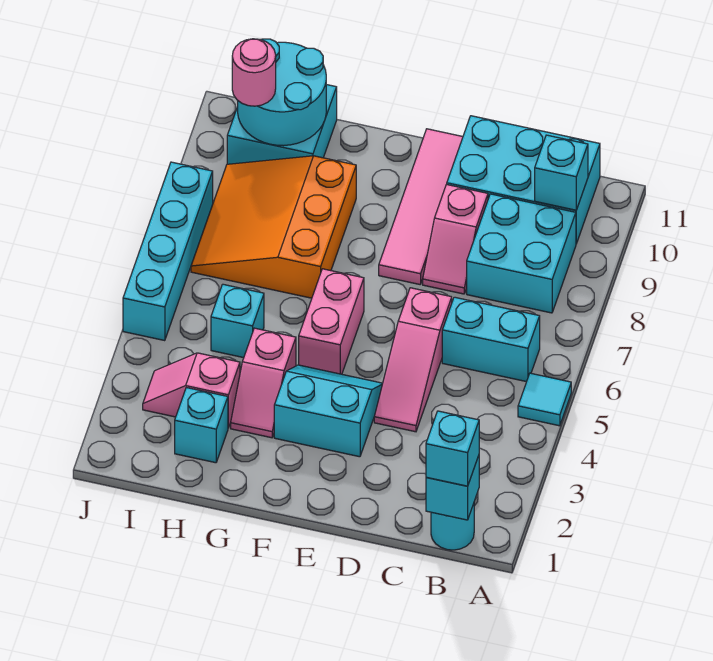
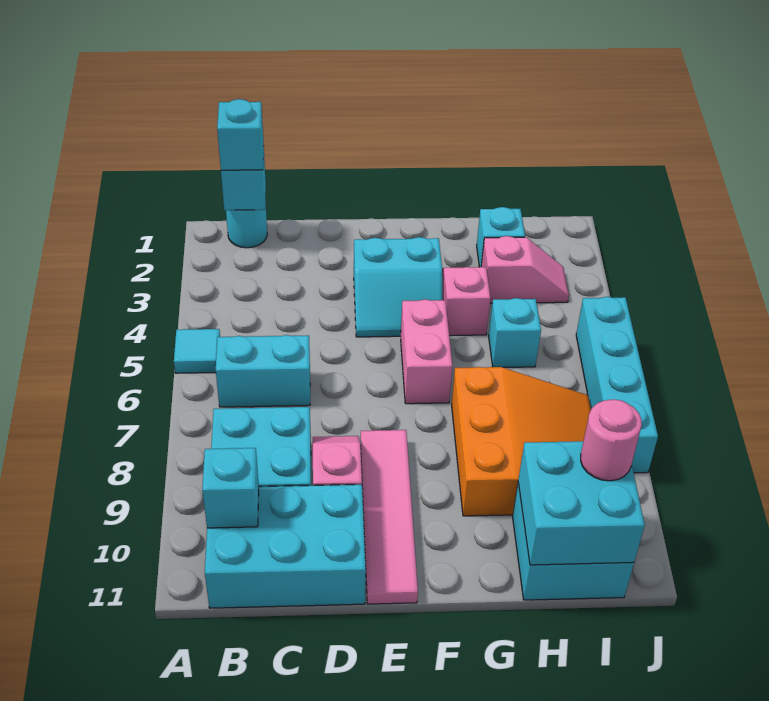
pink slope D4:D6 level 1 top 6 -> none
cyan round brick H10:I11 level 2 -> cyan brick H10:I11 level 2

